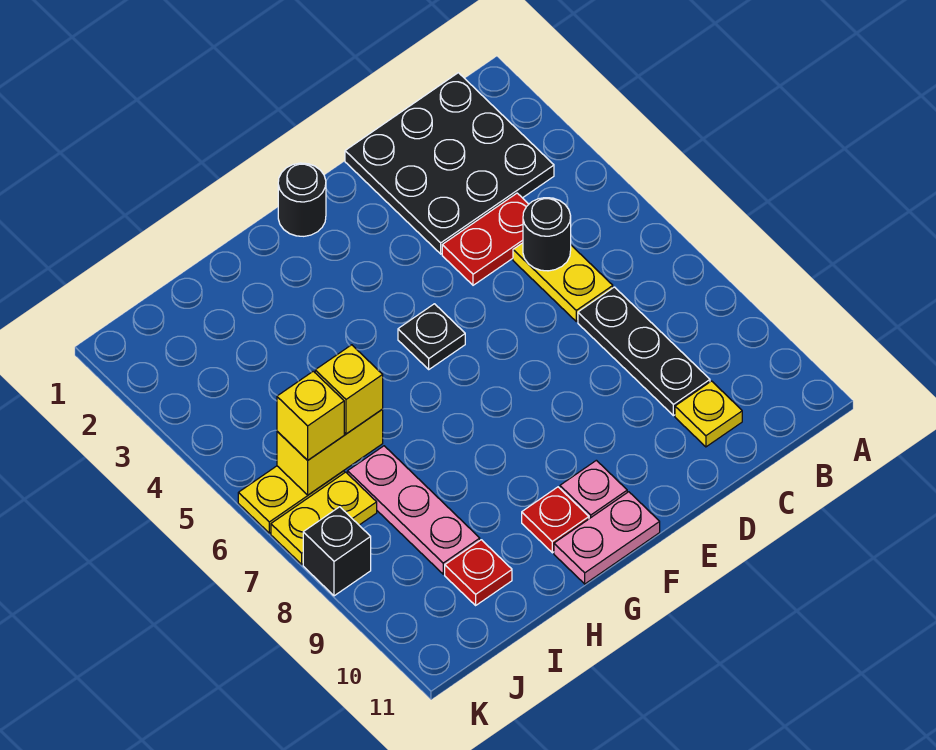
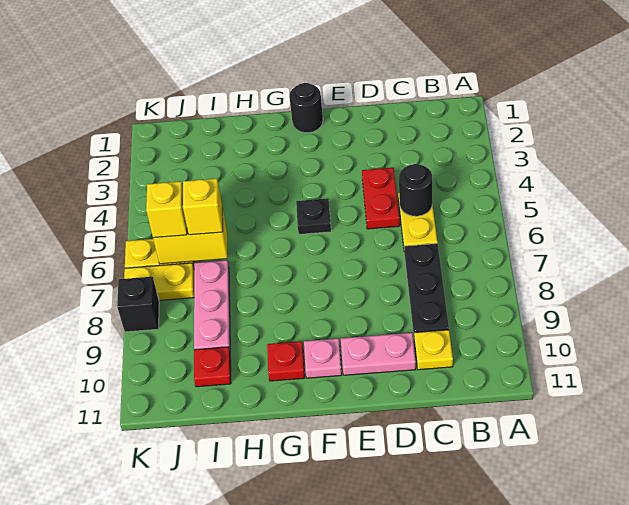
black plate B1:D3 level 1 -> none
red plate C4:D4 level 1 -> red plate D4:D5 level 1
pink plate F11:G11 level 1 -> pink plate D10:E10 level 1

